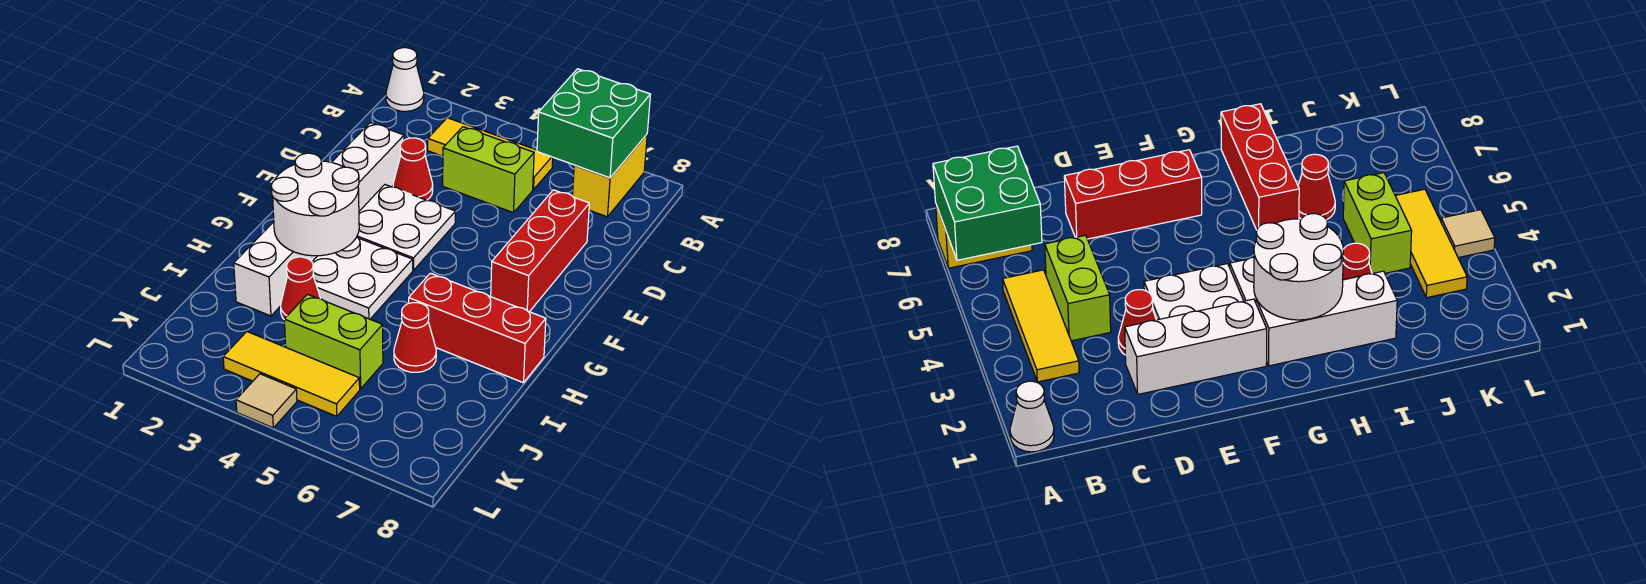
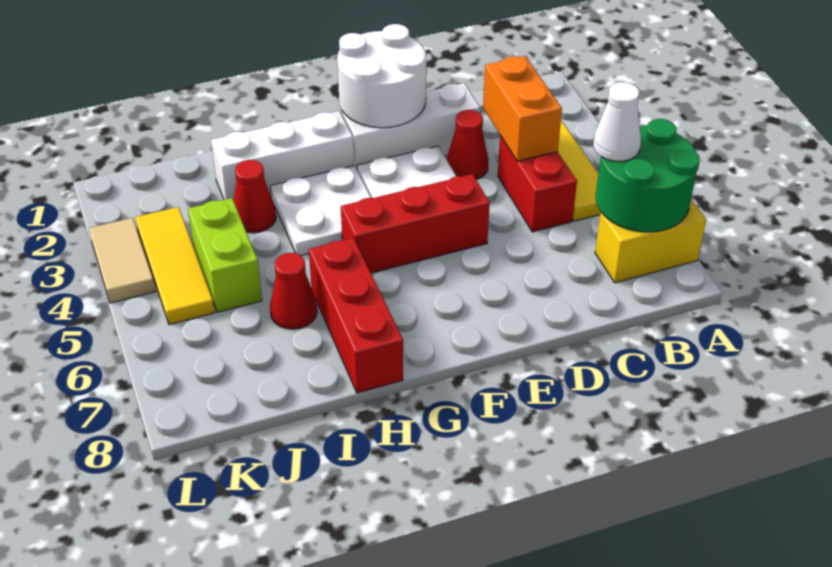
white cone A1 level 1 -> white cone B6 level 3
green brick A6:B7 level 2 -> green round brick A6:B7 level 2
none -> orange brick C3:C4 level 2
lime brick C4:C5 level 1 -> red brick C4:C5 level 1
red brick D7:F7 level 1 -> red brick E5:G5 level 1
white round brick G2:H3 level 2 -> white round brick E1:F2 level 2
tan tile L4 level 1 -> tan tile L3:L4 level 1

